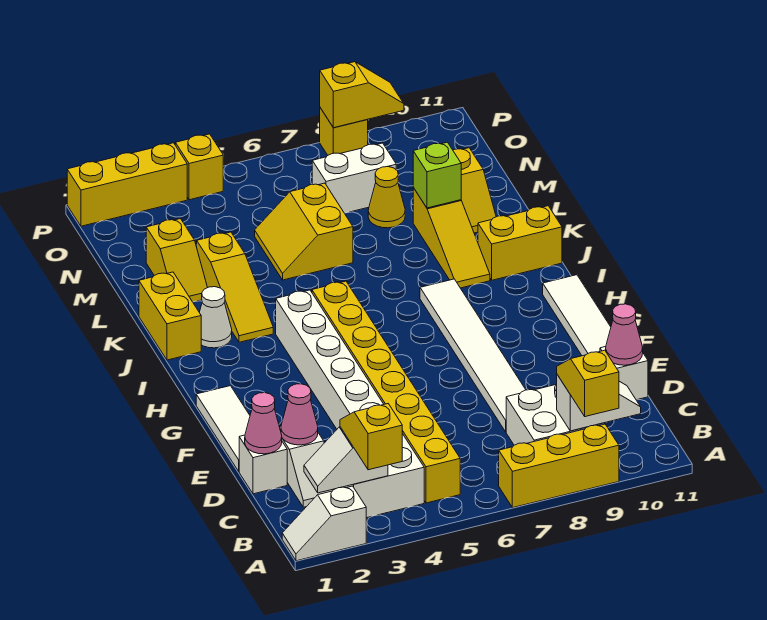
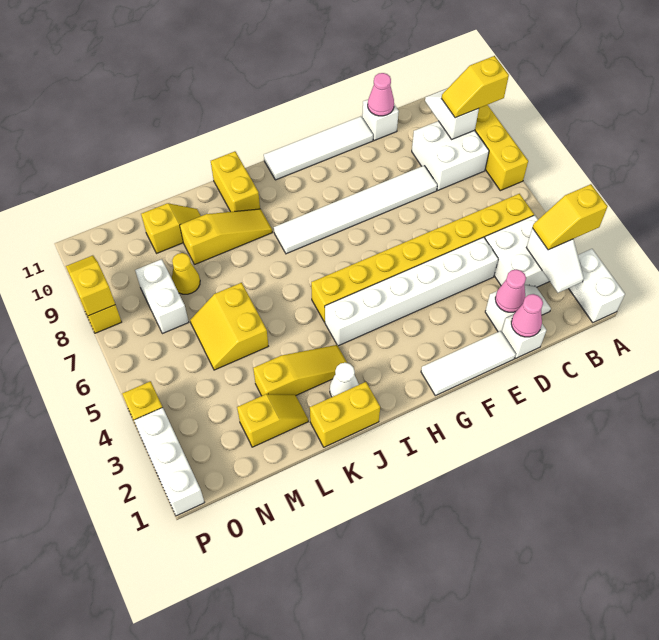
white slope A1:A2 level 1 top 2 -> white brick A1:A2 level 1
yellow slope L5:M6 level 1 top 6 -> yellow slope L5:M6 level 1 top L
lime brick L9 level 2 -> none
yellow brick P1:P3 level 1 -> white brick P1:P3 level 1

